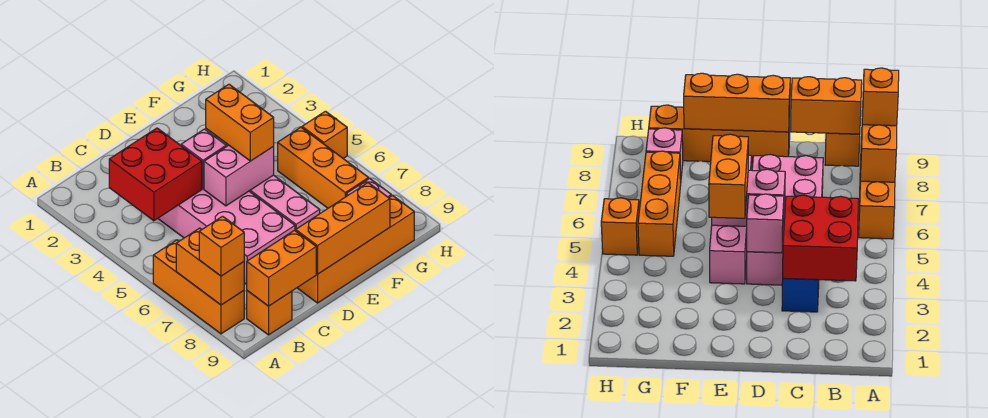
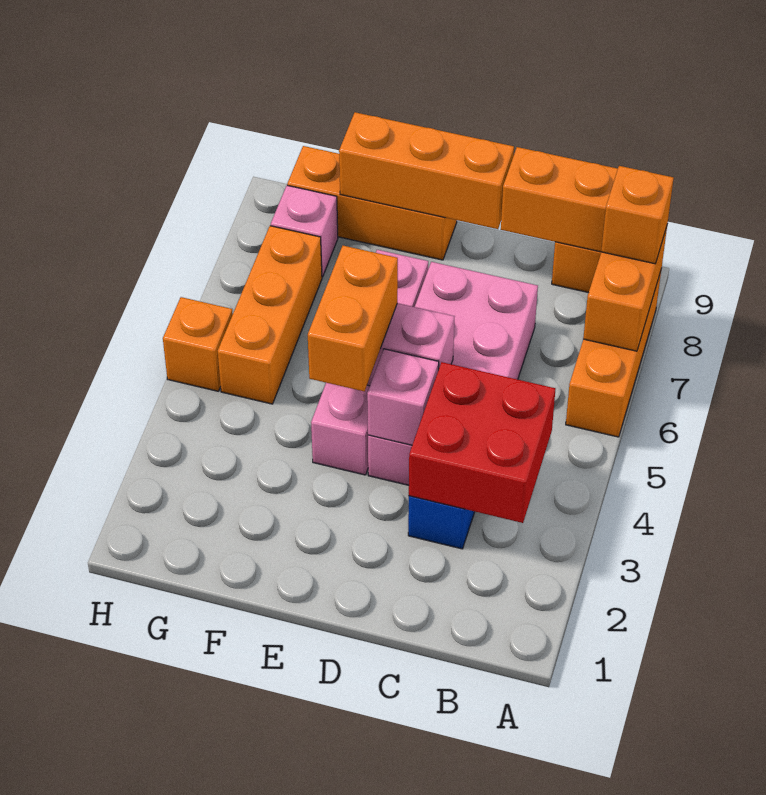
orange brick D9:G9 level 1 -> orange brick E9:G9 level 1

